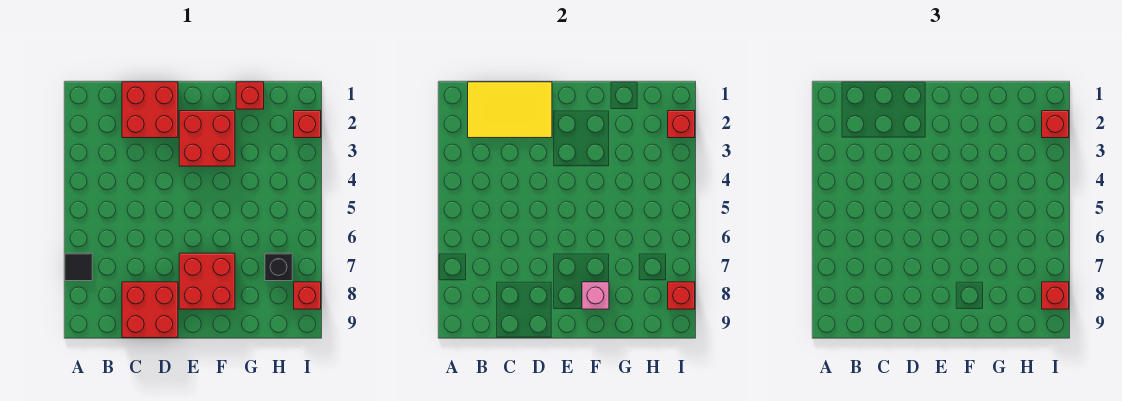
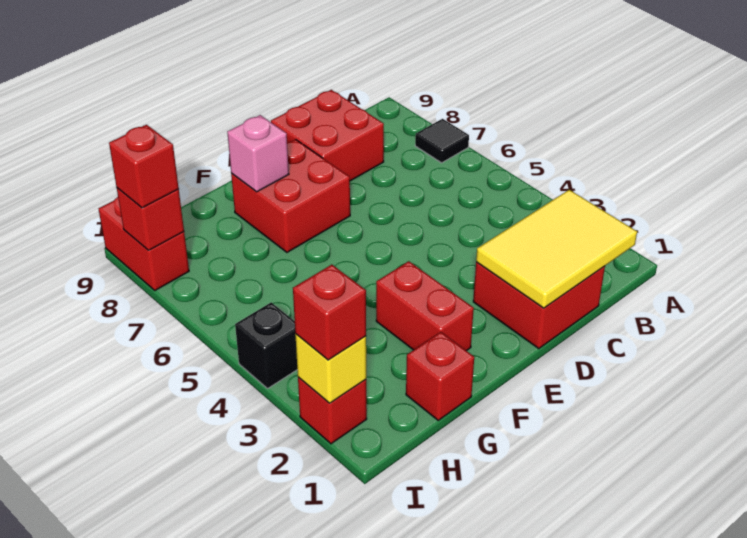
red brick E2:F3 level 1 -> red brick F2:F3 level 1
black brick H7 level 1 -> black brick I4 level 1
red brick I2 level 2 -> yellow brick I2 level 2
red brick I8 level 1 -> red brick I8:I9 level 1

